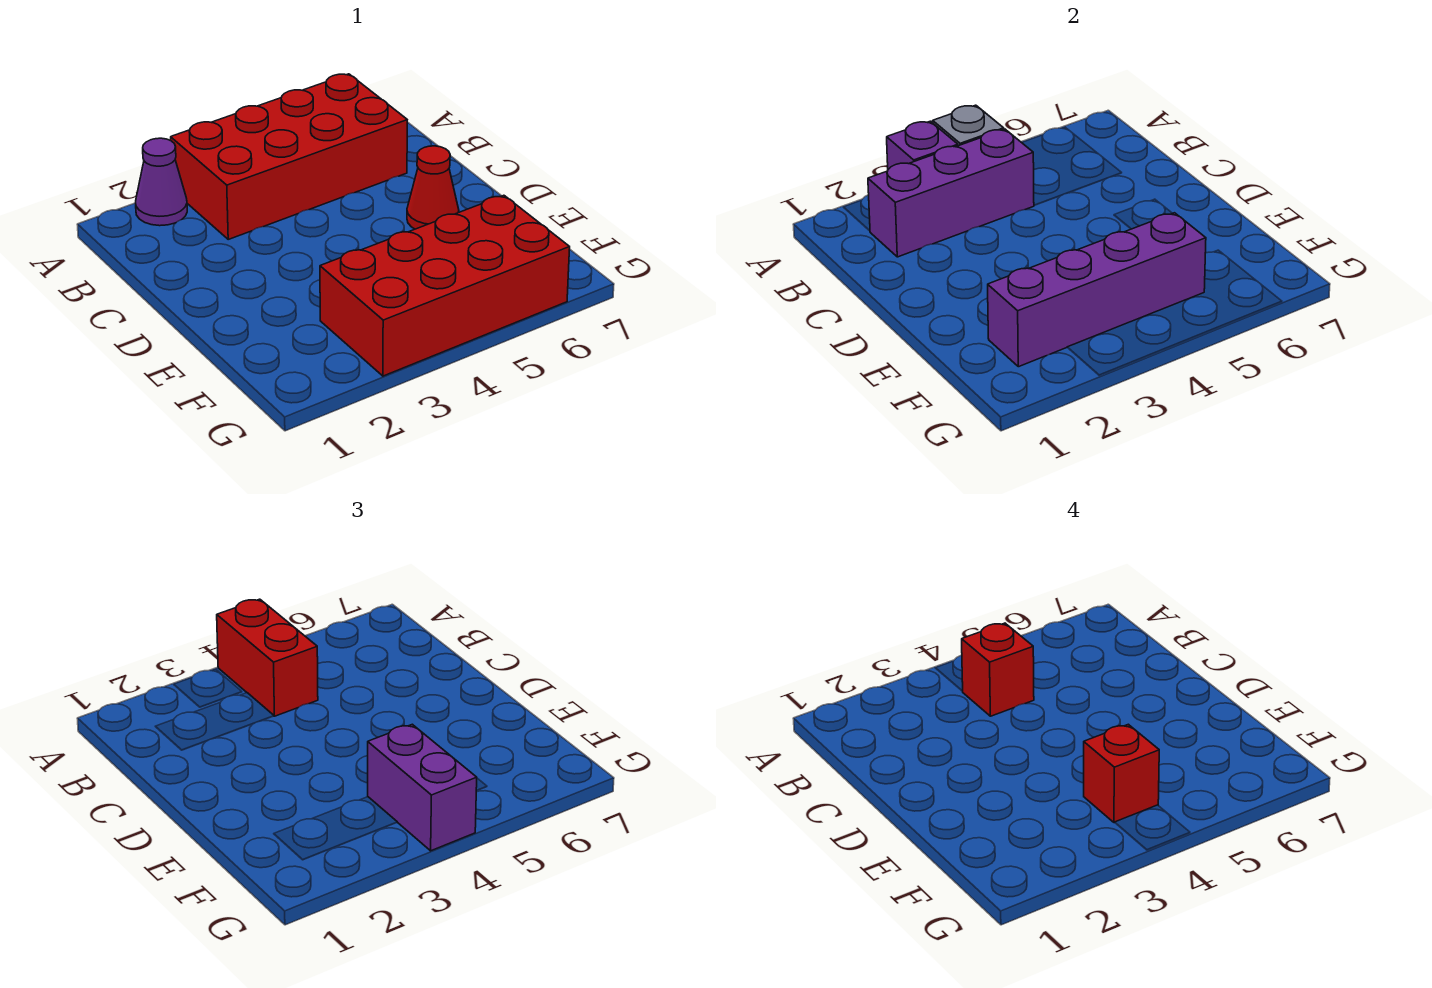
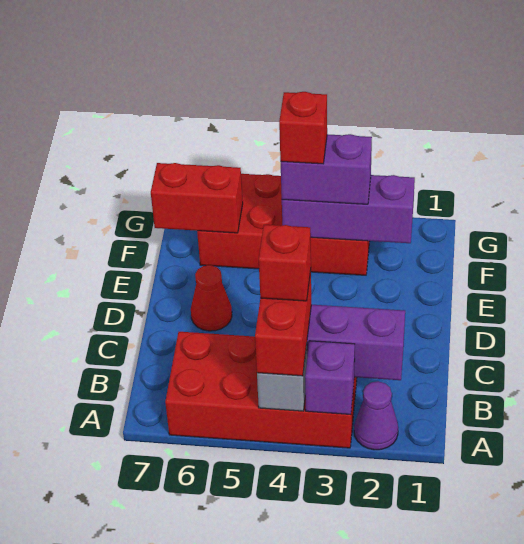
purple brick F2:F5 level 2 -> purple brick F2:F4 level 2
purple brick F4:G4 level 3 -> purple brick F3:F4 level 3
none -> red brick F6:F7 level 2

